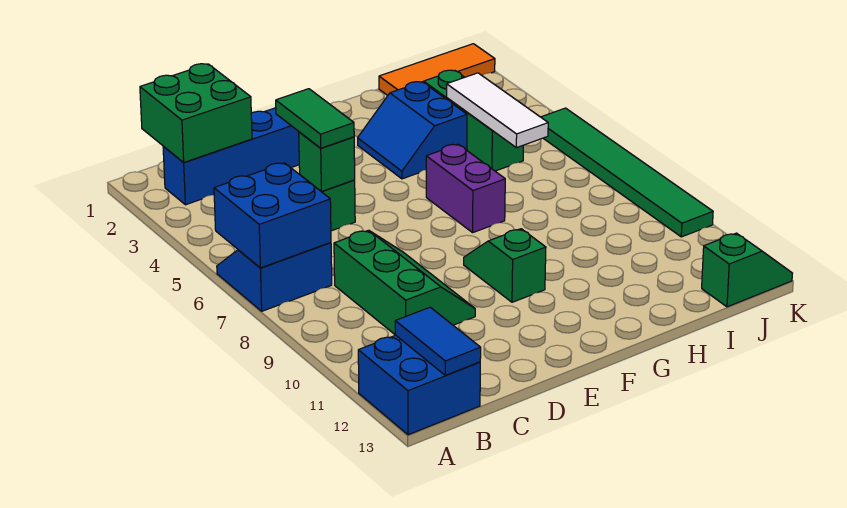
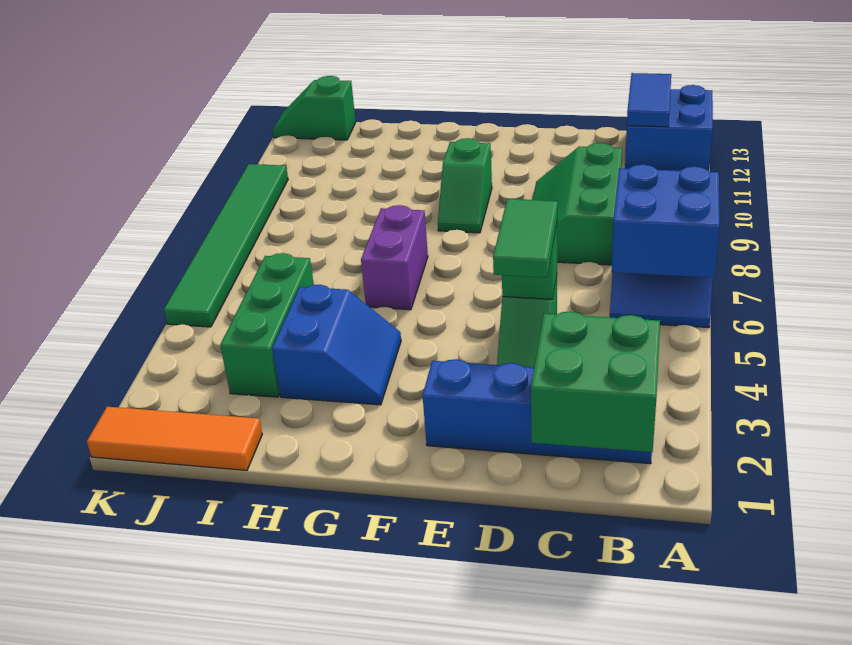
white tile I4:I6 level 2 -> none

